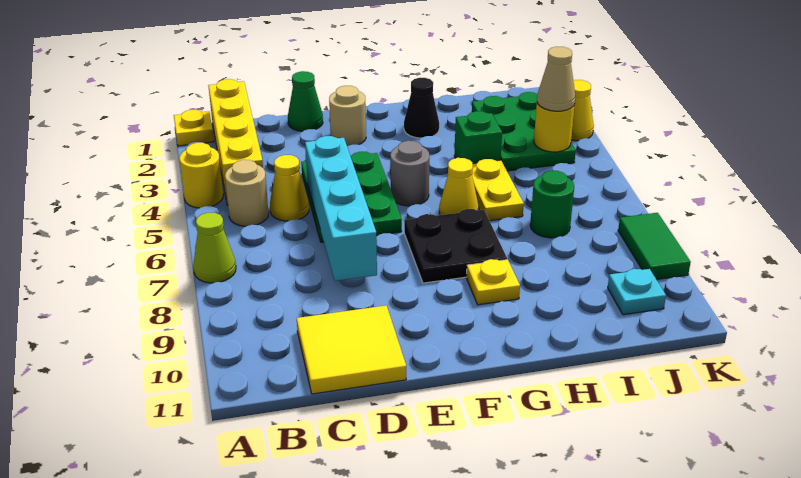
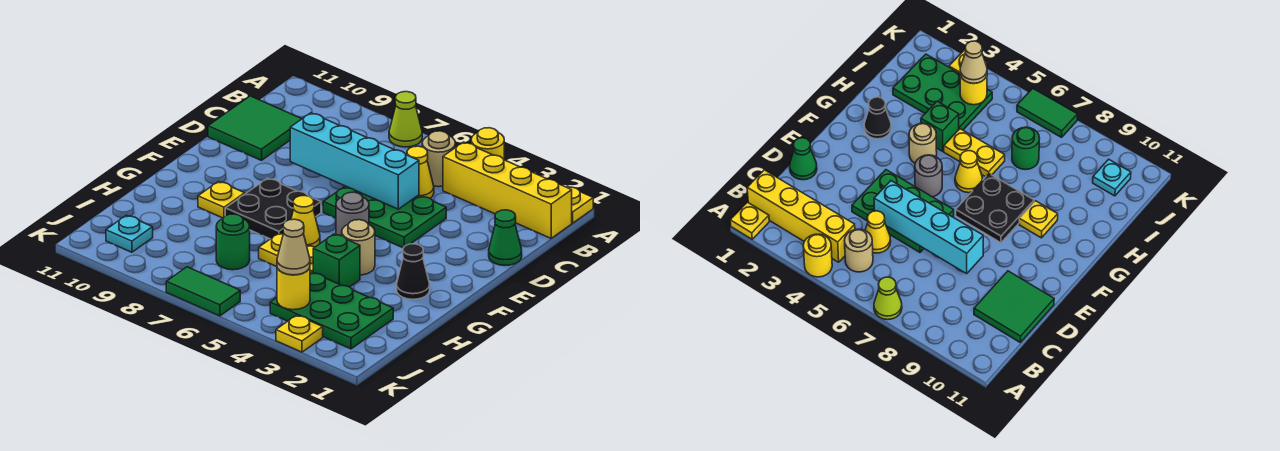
yellow tile C10:D11 level 1 -> green tile C10:D11 level 1
tan round brick E2 level 1 -> tan round brick G4 level 1
yellow cone K3 level 1 -> yellow plate K3 level 1
green tile K8:K9 level 1 -> green tile K6:K7 level 1

